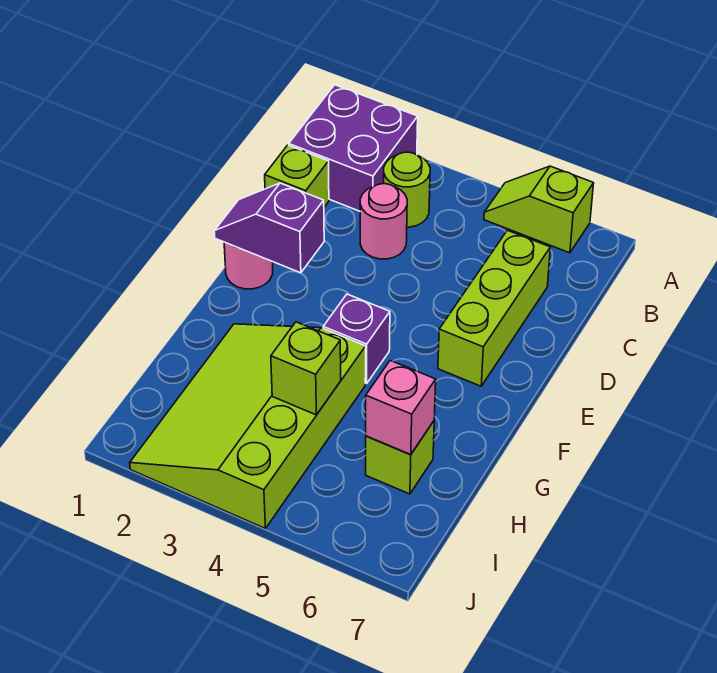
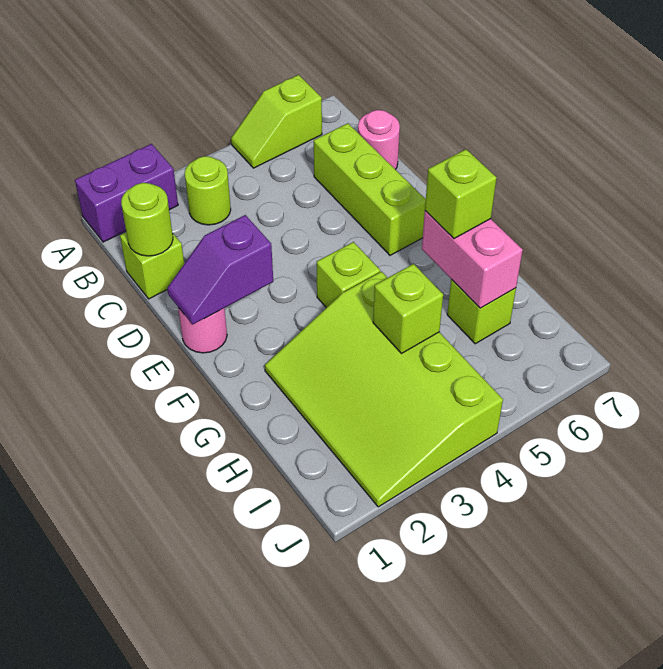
purple brick A1:B2 level 1 -> purple brick A1:A2 level 1
none -> lime round brick C1 level 2
pink round brick C3 level 1 -> pink round brick C7 level 1
purple brick F4 level 1 -> lime brick F4 level 1
none -> lime brick G6 level 3
pink brick H6 level 2 -> pink brick G6:H6 level 2

